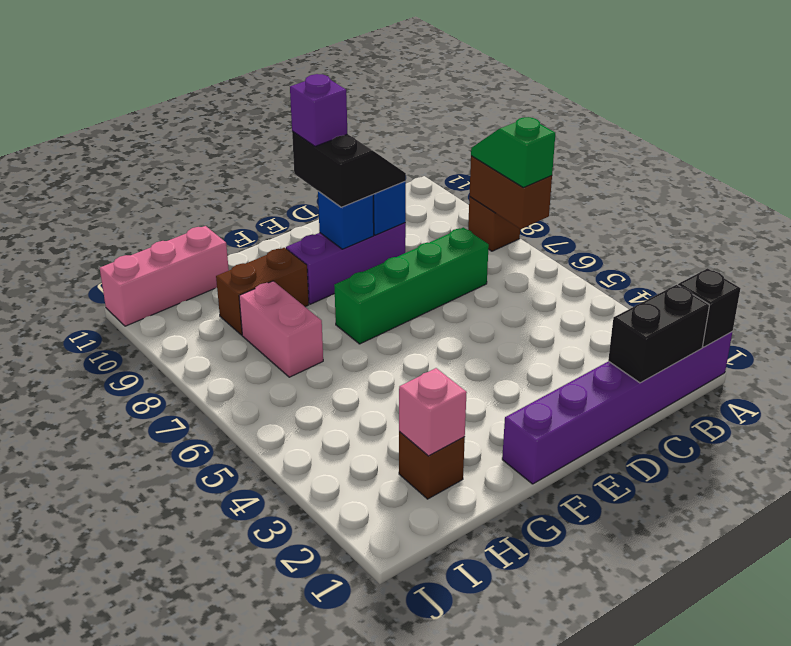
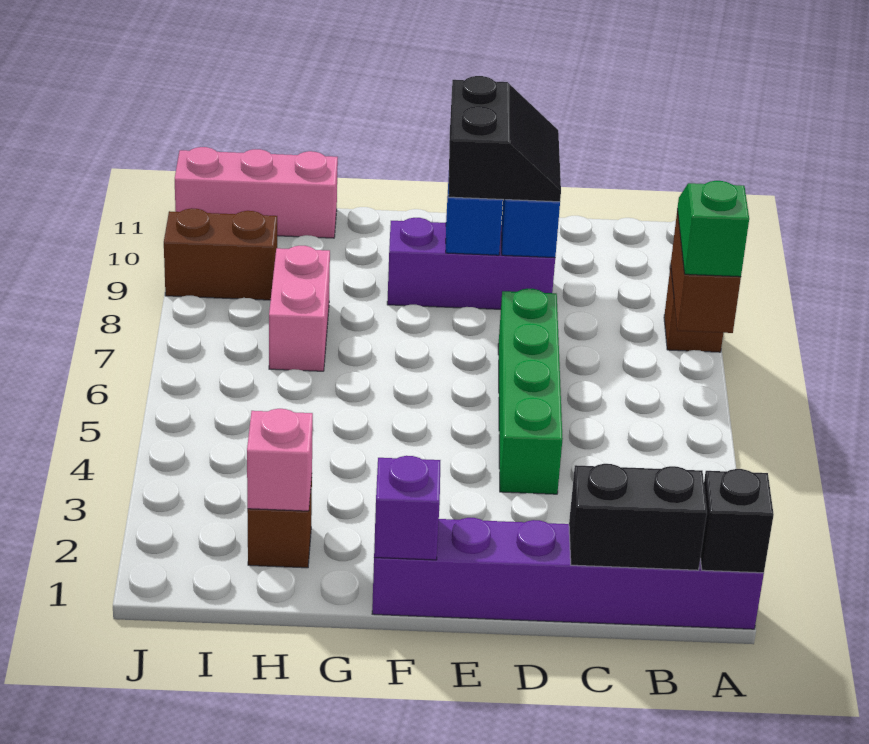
green brick C7:F7 level 1 -> green brick D4:D7 level 1
purple brick E10 level 4 -> purple brick F1 level 2
brown brick G9:H9 level 1 -> brown brick I9:J9 level 1

